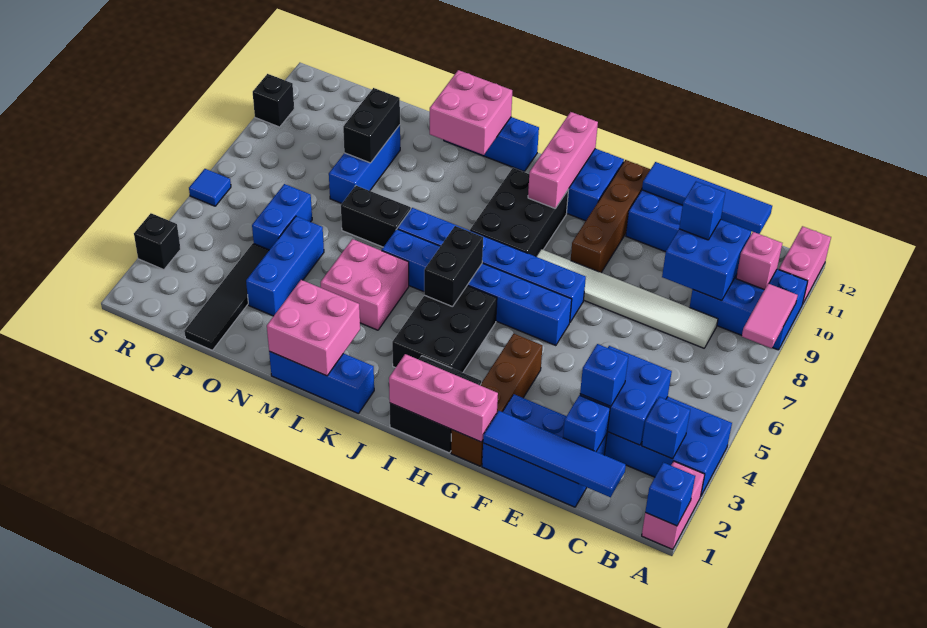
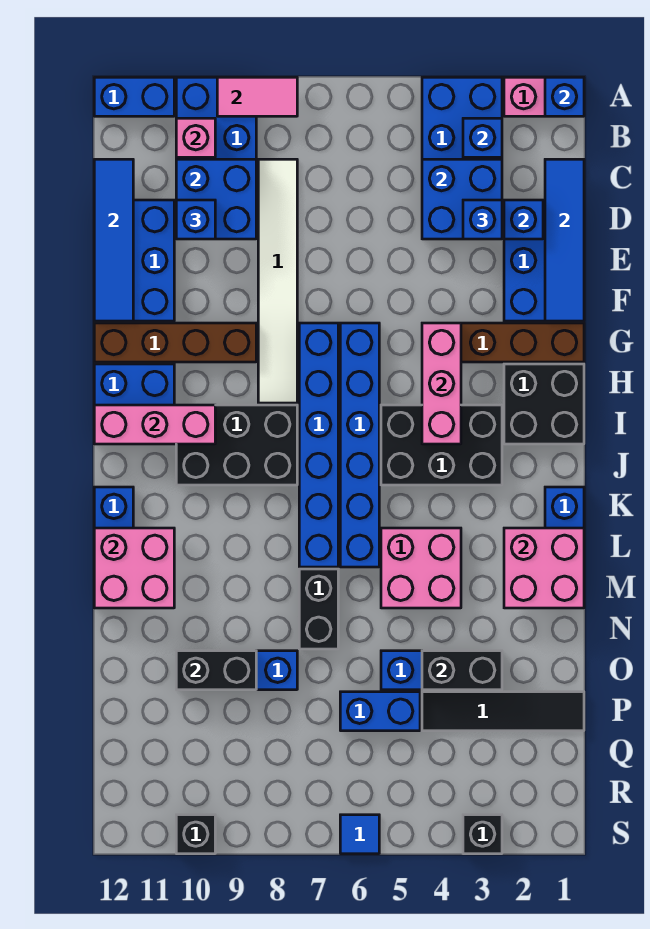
pink brick A11:A12 level 1 -> blue brick A11:A12 level 1
pink brick G1:I1 level 2 -> pink brick G4:I4 level 2
black brick J5:J6 level 2 -> black brick O3:O4 level 2

